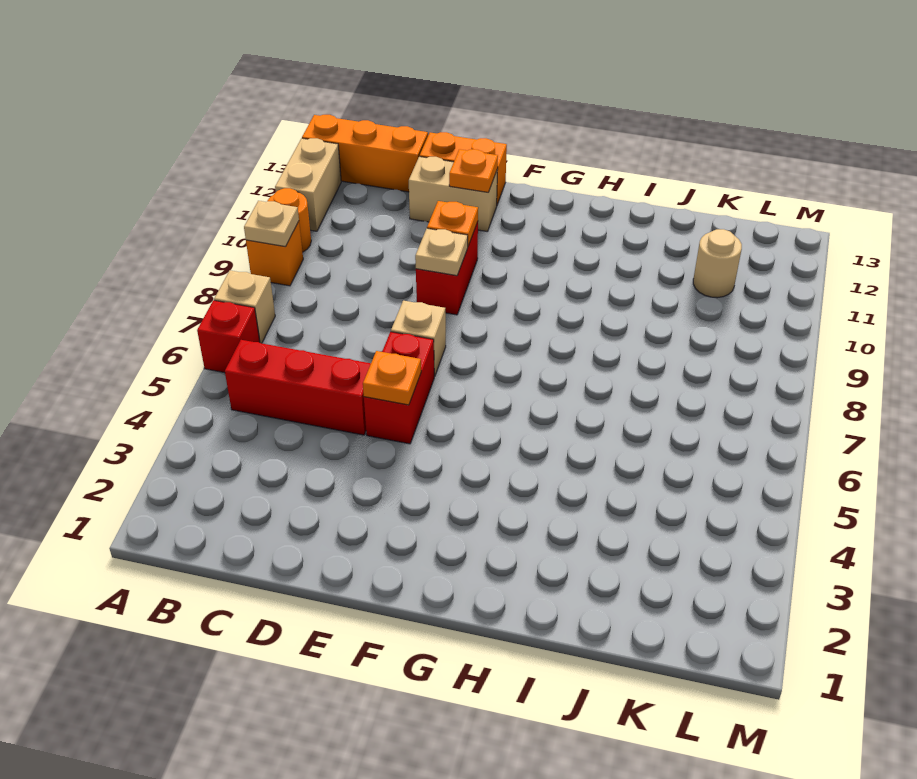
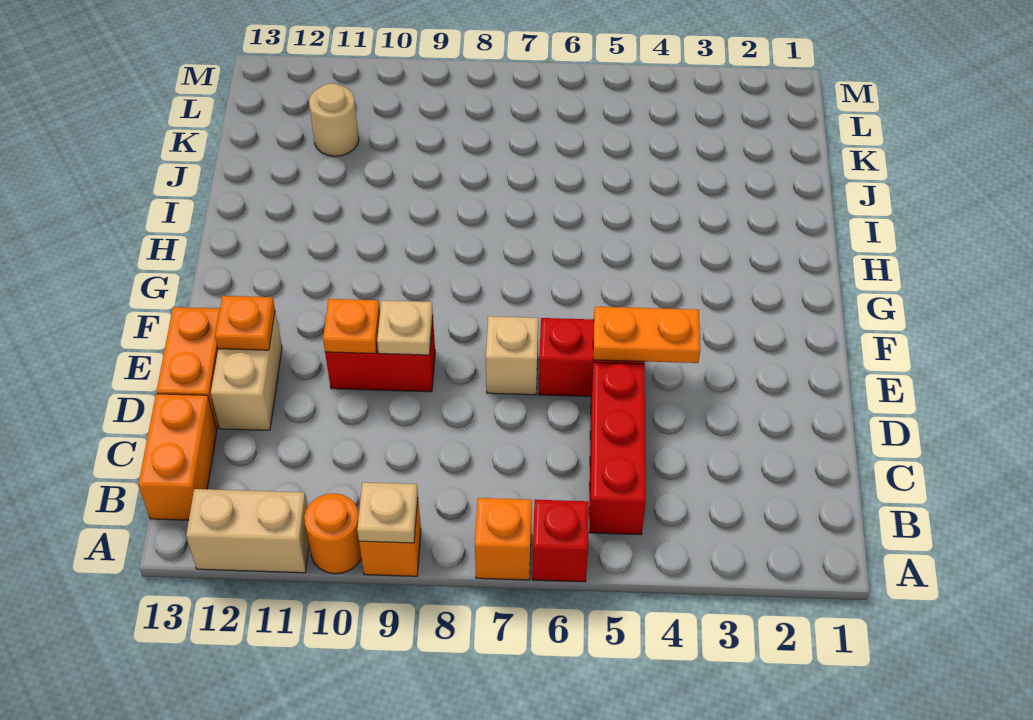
tan brick A7 level 1 -> orange brick A7 level 1
orange brick A13:C13 level 1 -> orange brick B13:C13 level 1
orange plate E5 level 2 -> orange plate E4:E5 level 2

